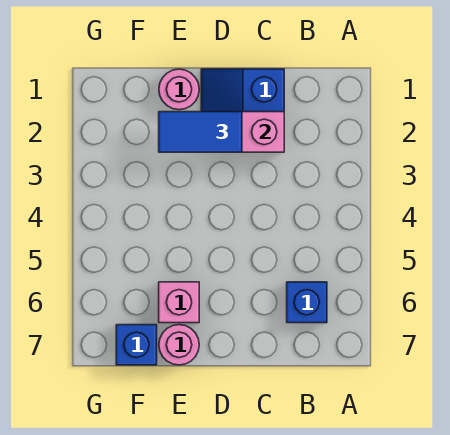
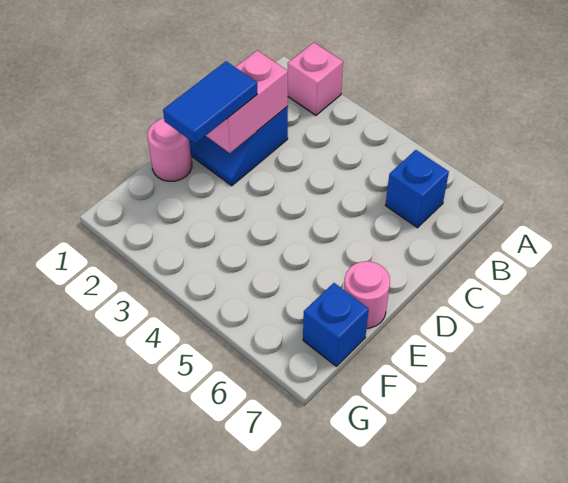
pink brick E6 level 1 -> pink brick A2 level 1

